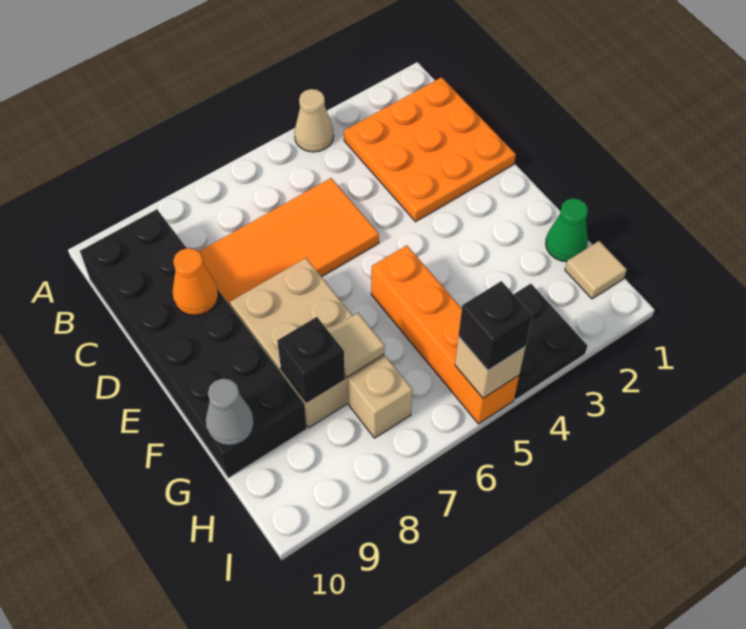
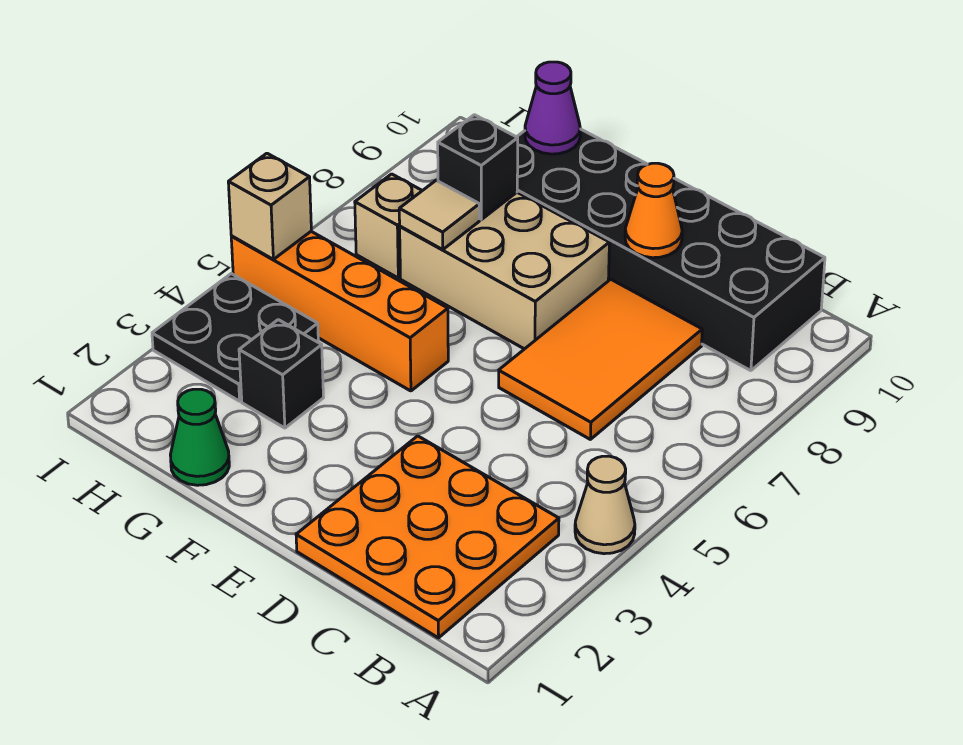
orange tile C5:D8 level 1 -> orange tile C6:D8 level 1
grey cone G10 level 2 -> purple cone G10 level 2
tan tile H1 level 1 -> none
black brick I5 level 3 -> black brick G3 level 1

